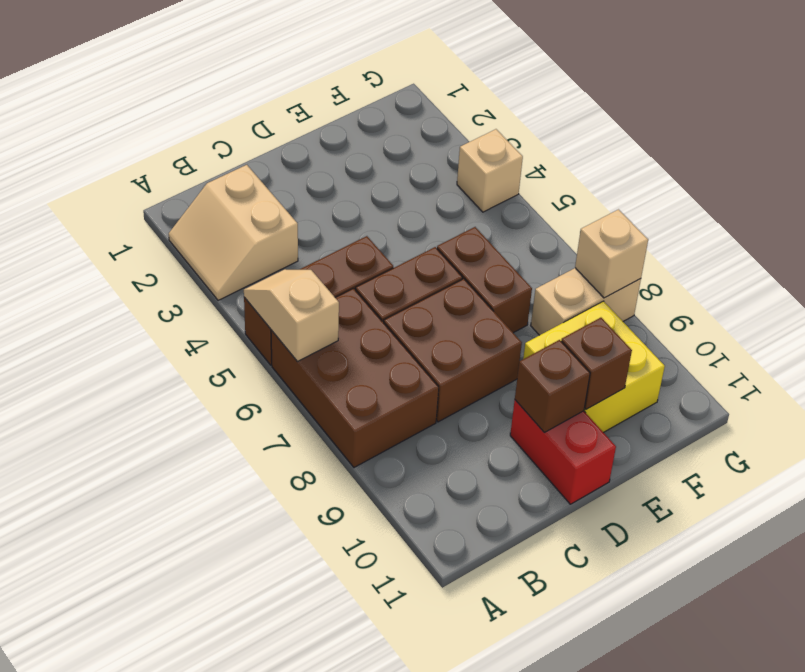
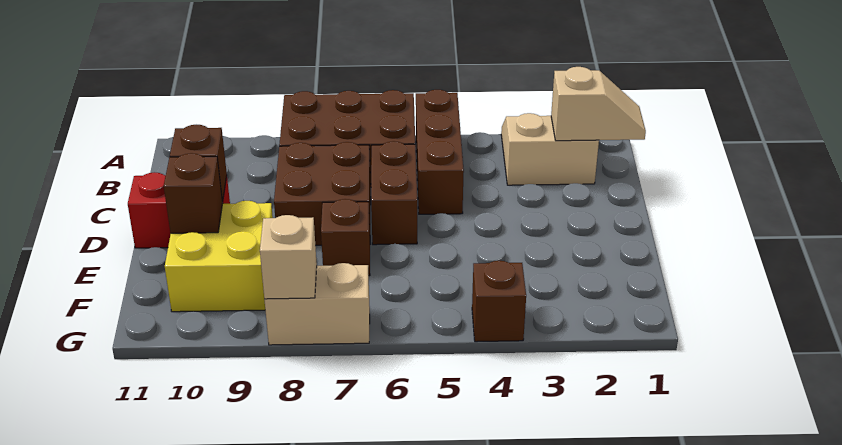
tan slope A5:A6 level 2 top 6 -> tan slope B1:B2 level 2 top 2
brown brick E6:E7 level 1 -> brown brick E7 level 1
tan brick F8:G8 level 1 -> tan brick G7:G8 level 1
tan brick G4 level 1 -> brown brick G4 level 1

